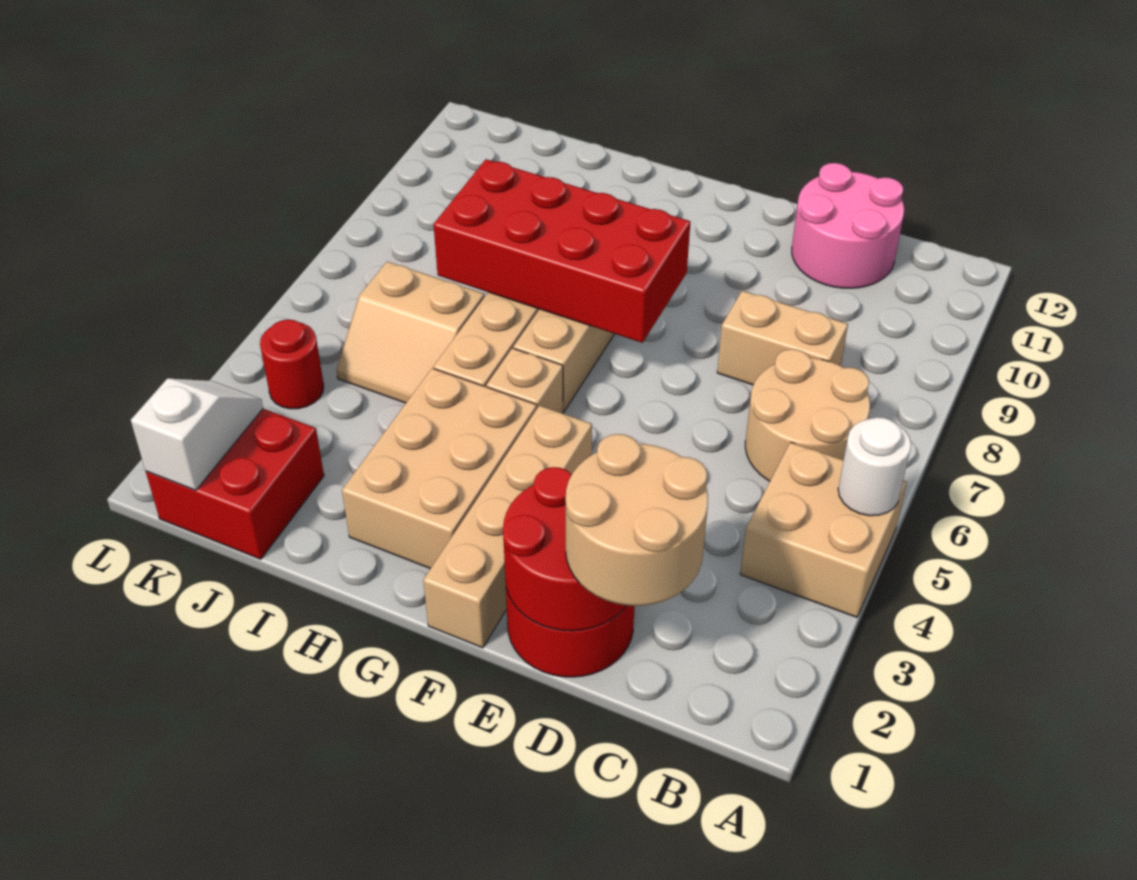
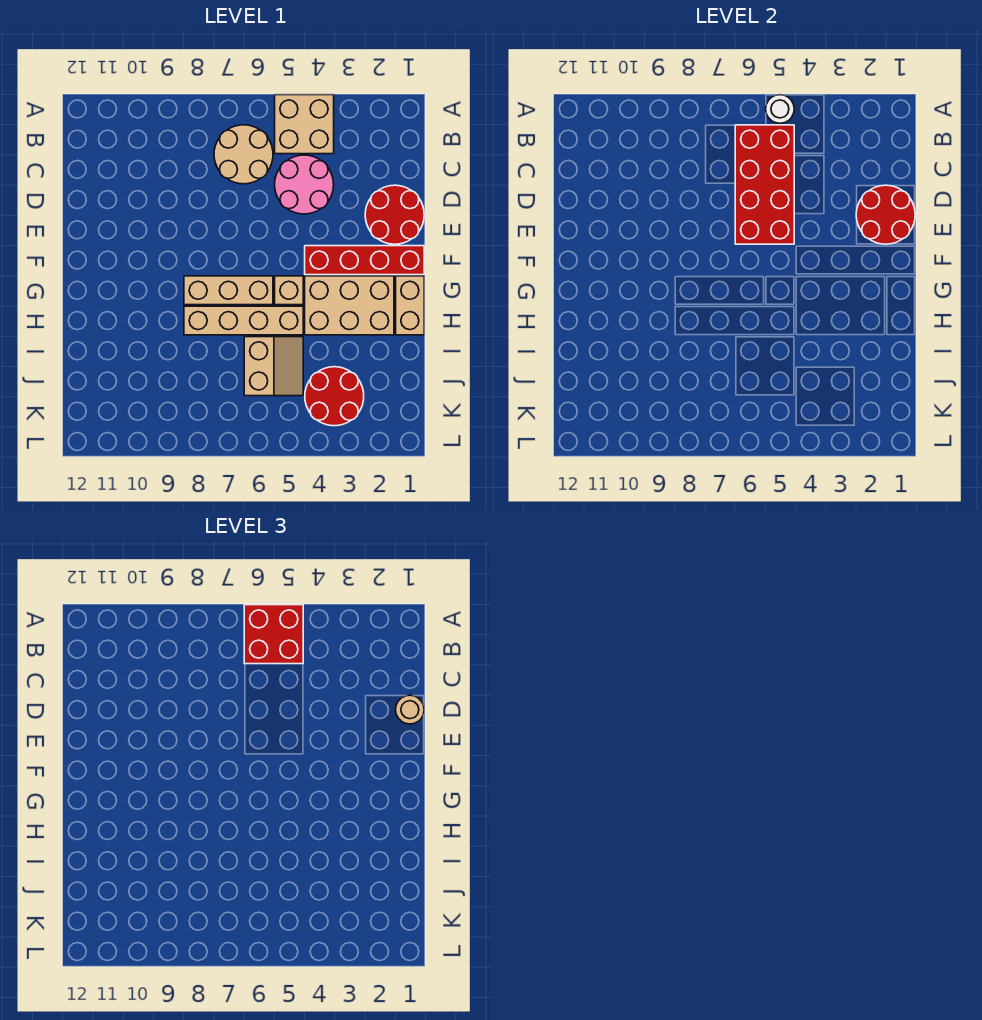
tan round brick C1:D2 level 3 -> tan round brick D1 level 3
tan brick C8:D8 level 1 -> tan brick G1:H1 level 1
pink round brick C11:D12 level 1 -> pink round brick C4:D5 level 1
tan brick F1:F4 level 1 -> red brick F1:F4 level 1
red brick F7:I8 level 2 -> red brick B5:E6 level 2
red brick J1:K2 level 1 -> red brick A5:B6 level 3
white slope K1:K2 level 2 top 1 -> none
red round brick K4 level 1 -> red round brick J3:K4 level 1

